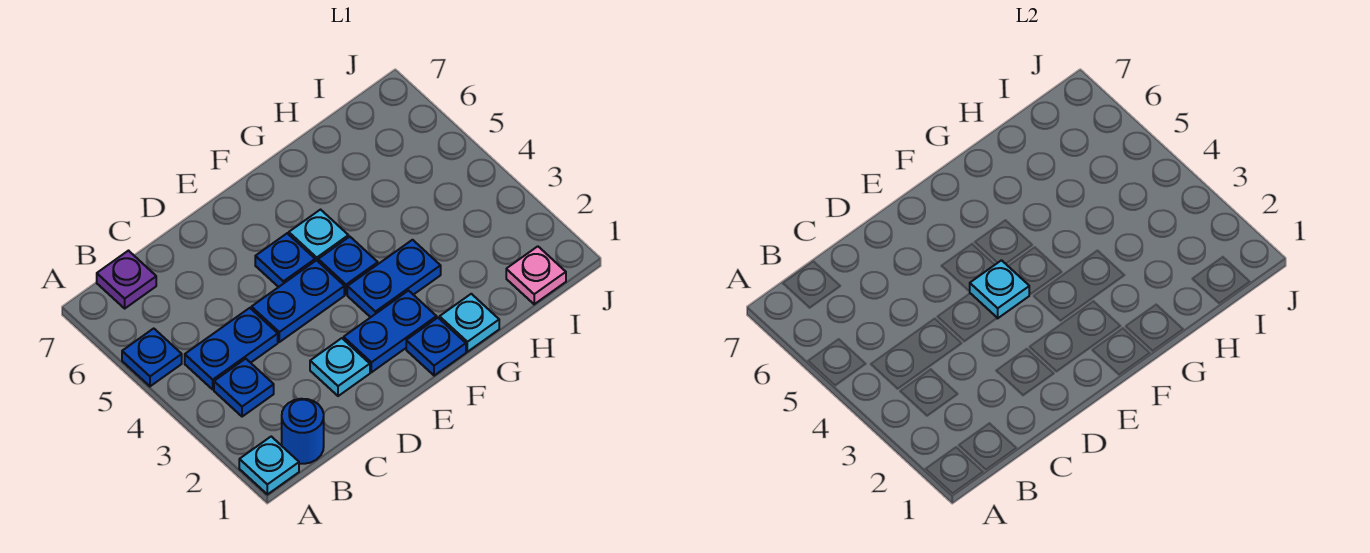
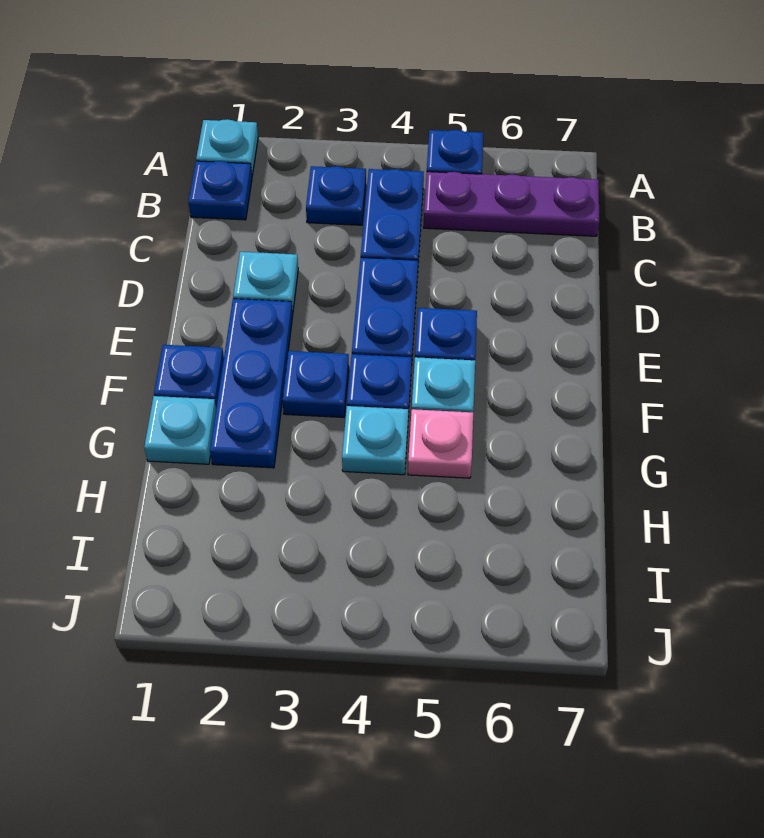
blue round brick B1 level 1 -> blue plate B1 level 1
purple plate B7 level 1 -> purple plate B5:B7 level 1
blue plate E2:F2 level 1 -> blue plate E2:G2 level 1
cyan plate E4 level 2 -> cyan plate G4 level 1
blue plate F3:G3 level 1 -> blue plate F3 level 1
pink plate I1 level 1 -> pink plate G5 level 1

